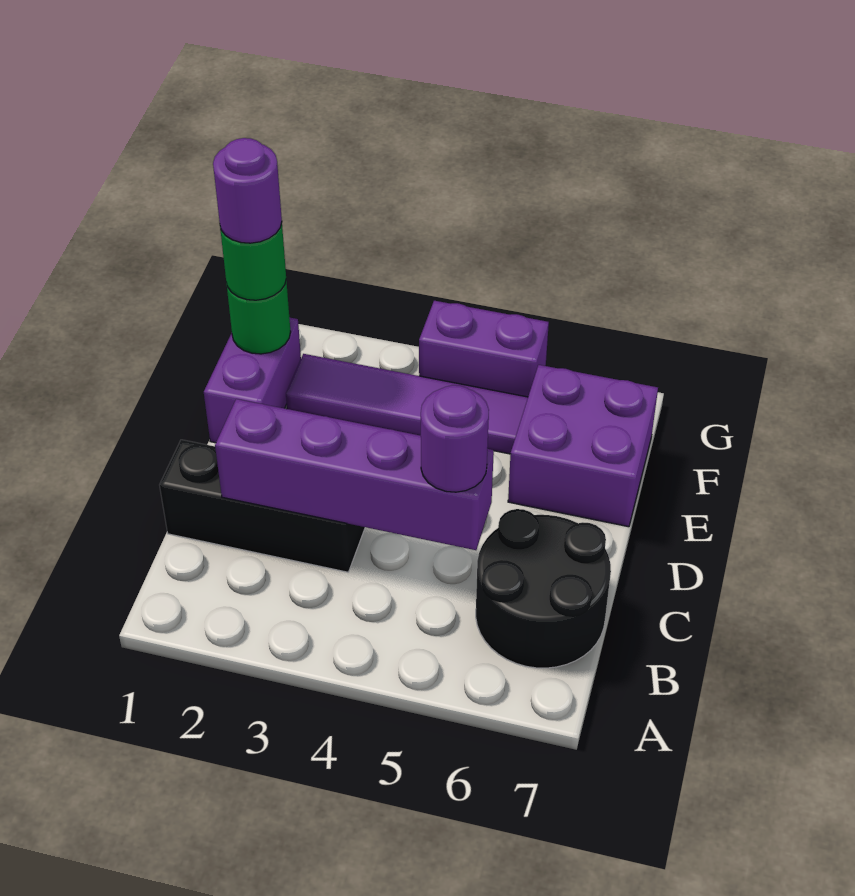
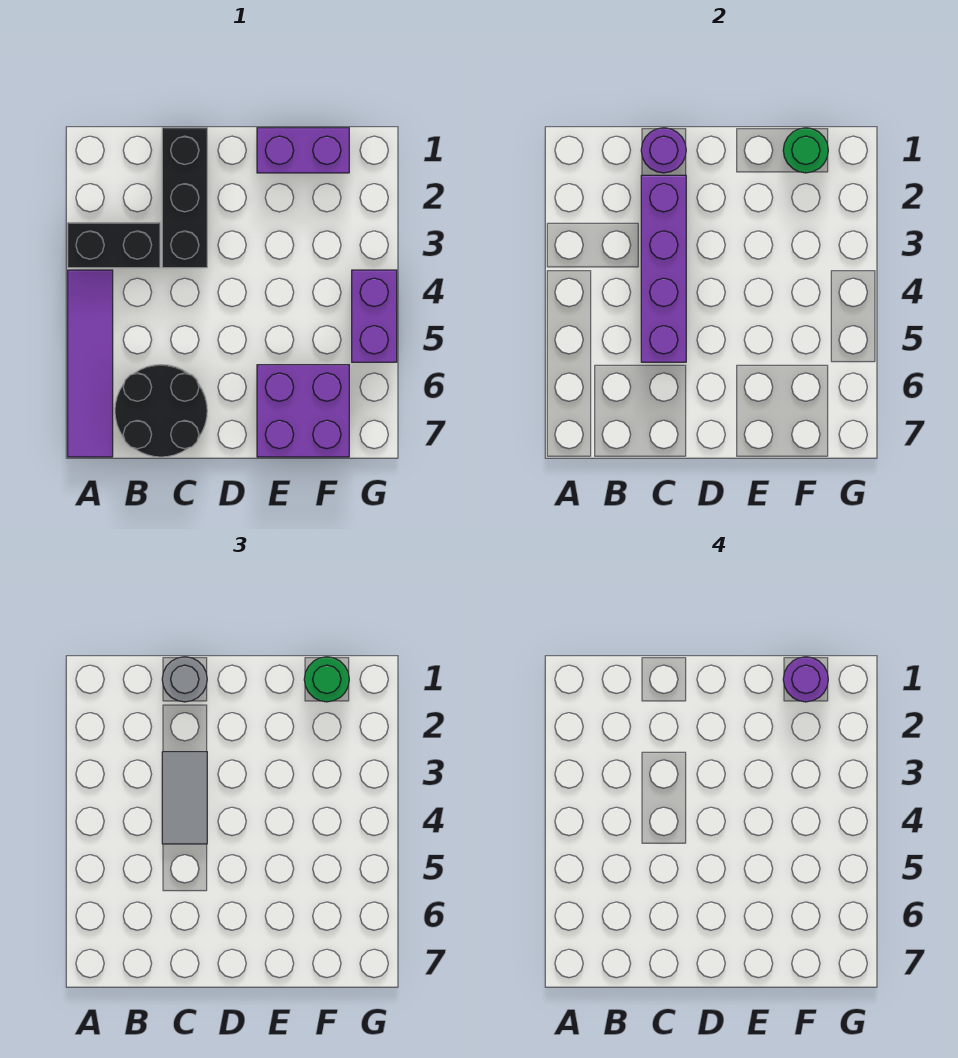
none -> black brick A3:B3 level 1
none -> grey round brick C1 level 3
none -> grey tile C3:C4 level 3
purple round brick C5 level 3 -> purple round brick C1 level 2
purple tile F2:F5 level 1 -> purple tile A4:A7 level 1

